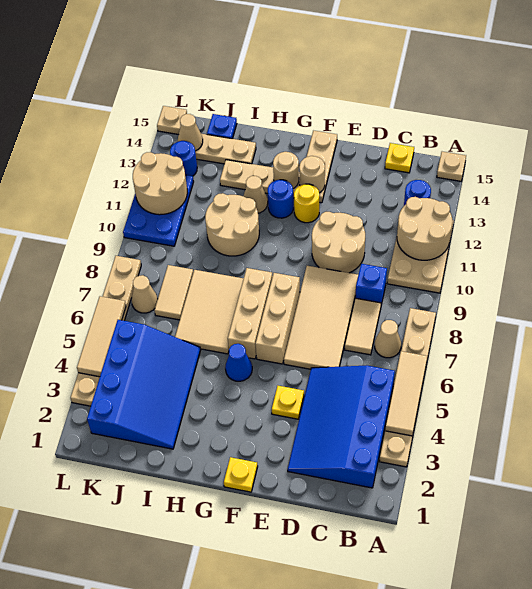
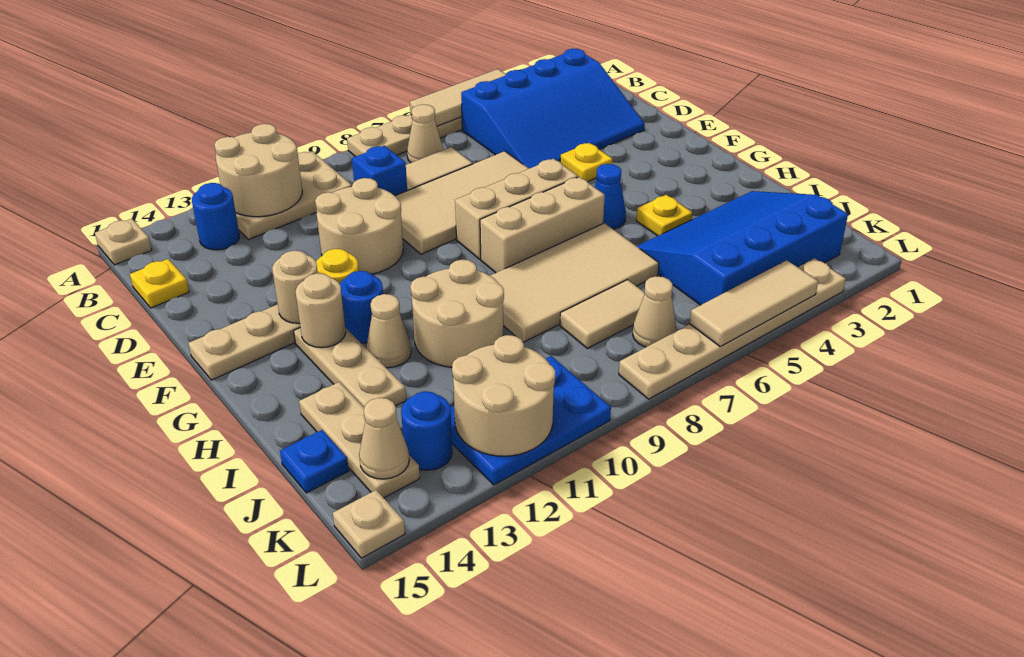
yellow plate F1 level 1 -> yellow plate H4 level 1
tan tile H6:I8 level 1 -> tan tile H6:I9 level 1

